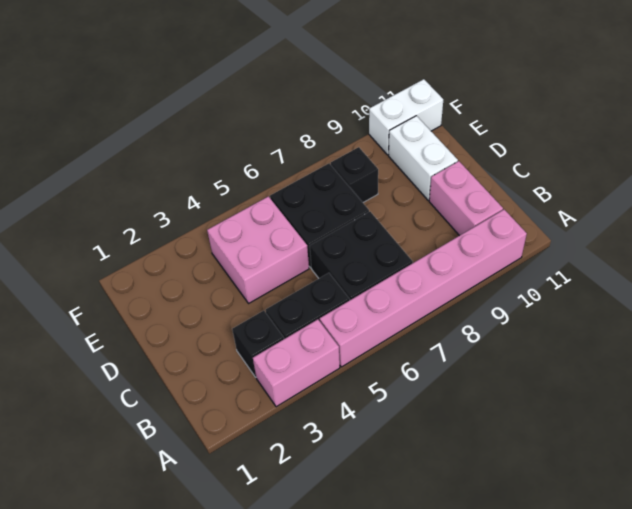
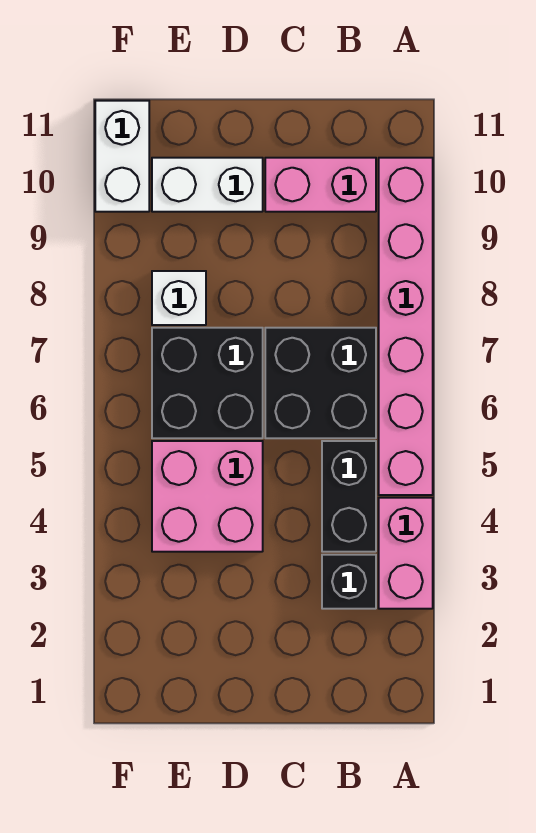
black brick E8 level 1 -> white brick E8 level 1

